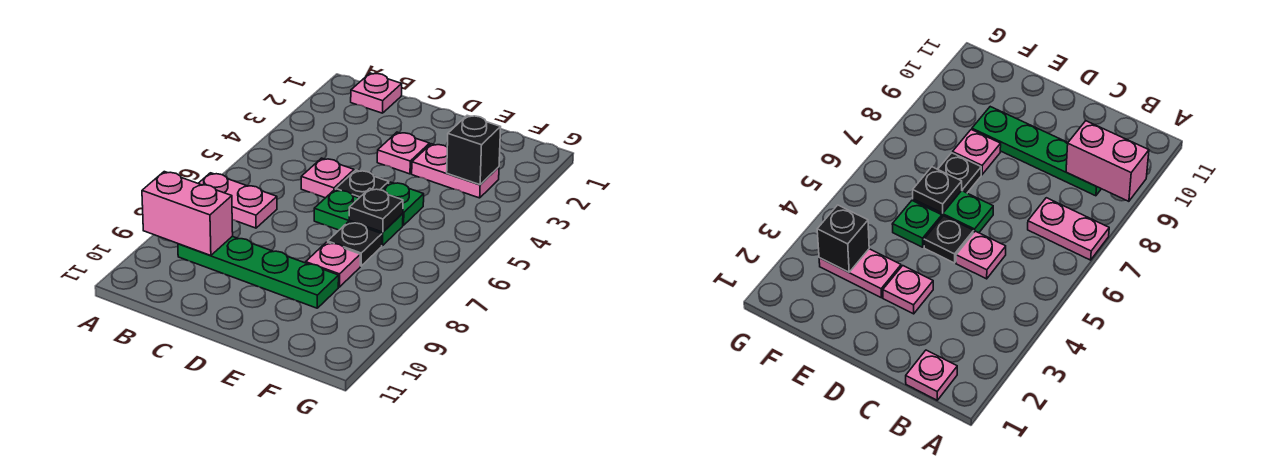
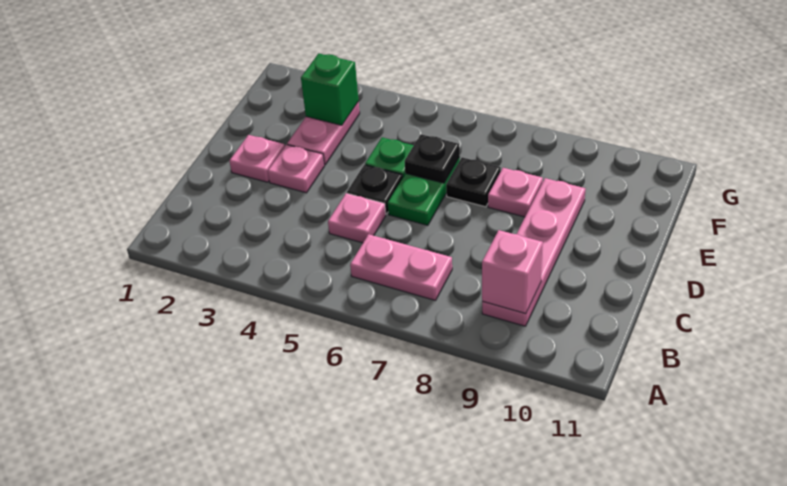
pink plate A7:B7 level 1 -> pink plate B6:B7 level 1
pink brick A9:B9 level 2 -> pink brick B9 level 2
pink plate B1 level 1 -> pink plate D2 level 1
green plate B9:E9 level 1 -> pink plate B9:E9 level 1
black brick F3 level 2 -> green brick F3 level 2

